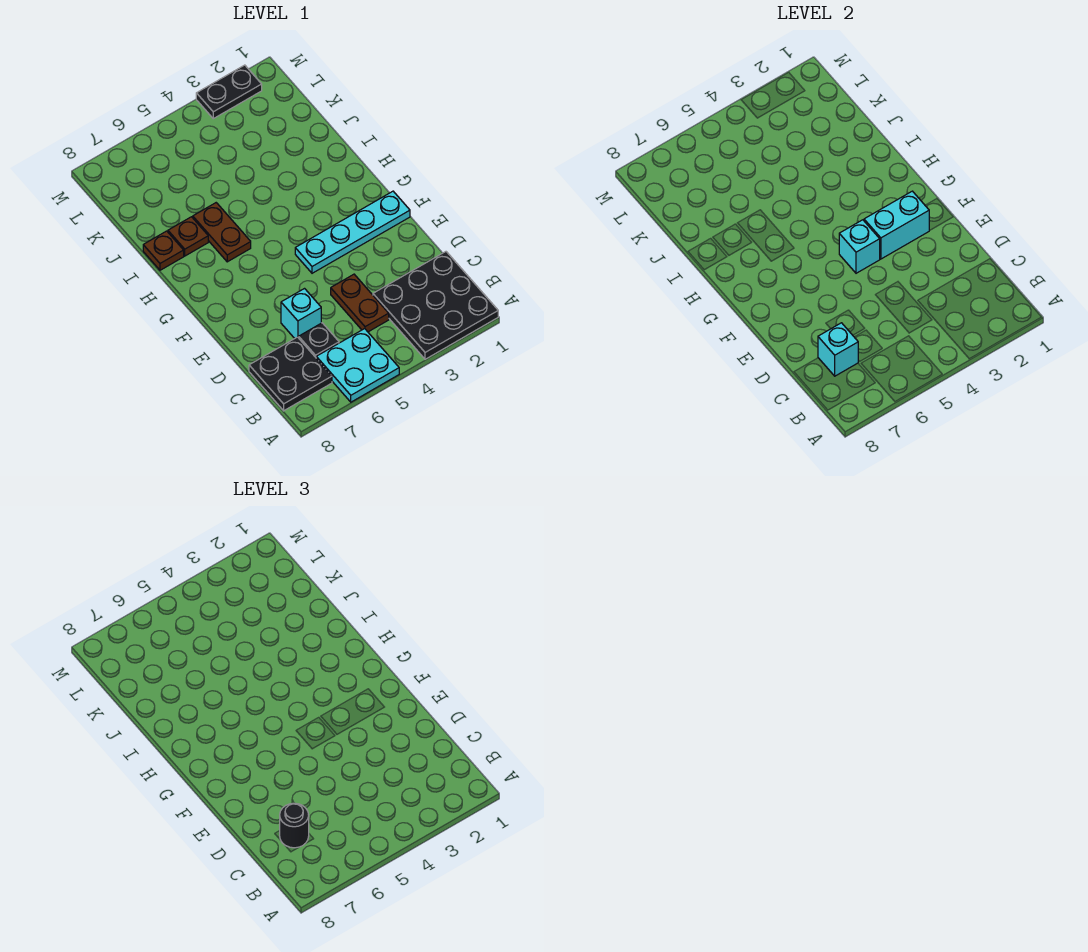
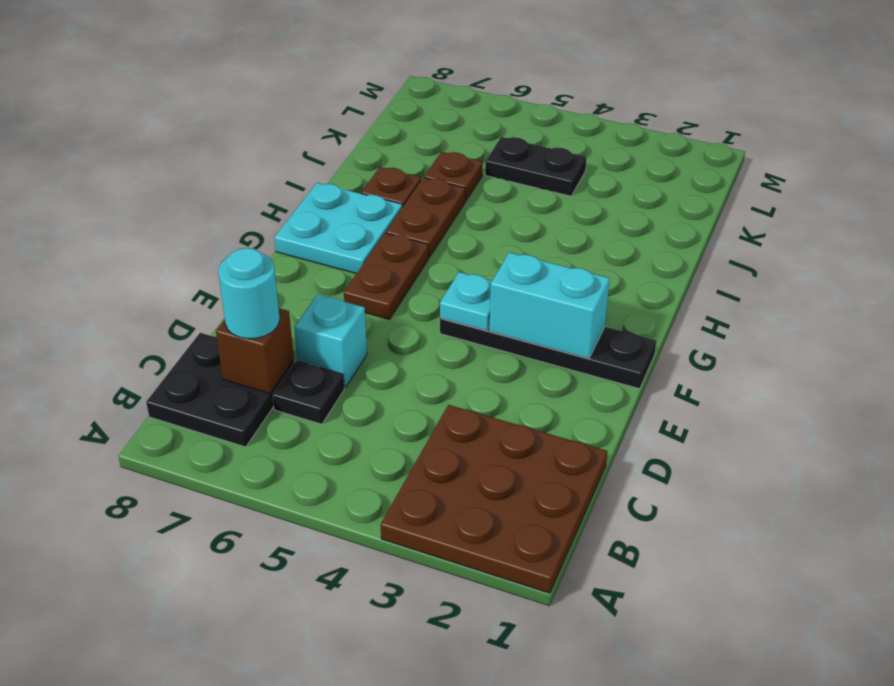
black plate A1:C3 level 1 -> brown plate A1:C3 level 1
cyan plate A5:B6 level 1 -> cyan plate G7:H8 level 1
brown plate C4:D4 level 1 -> brown plate F6:G6 level 1
cyan brick C7 level 2 -> brown brick C7 level 2
black round brick C7 level 3 -> cyan round brick C7 level 3
cyan plate F1:F4 level 1 -> black plate F1:F4 level 1
cyan brick F4 level 2 -> cyan plate F4 level 2
brown plate I8 level 1 -> brown plate J6 level 1
black plate M2:M3 level 1 -> black plate K4:K5 level 1

